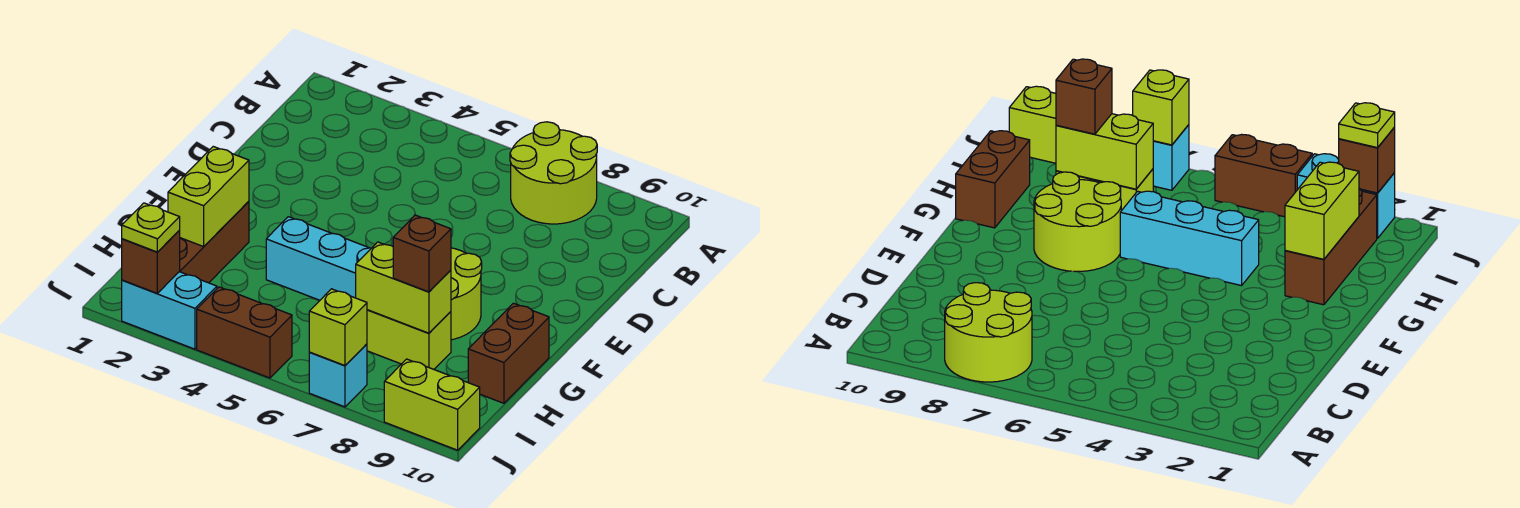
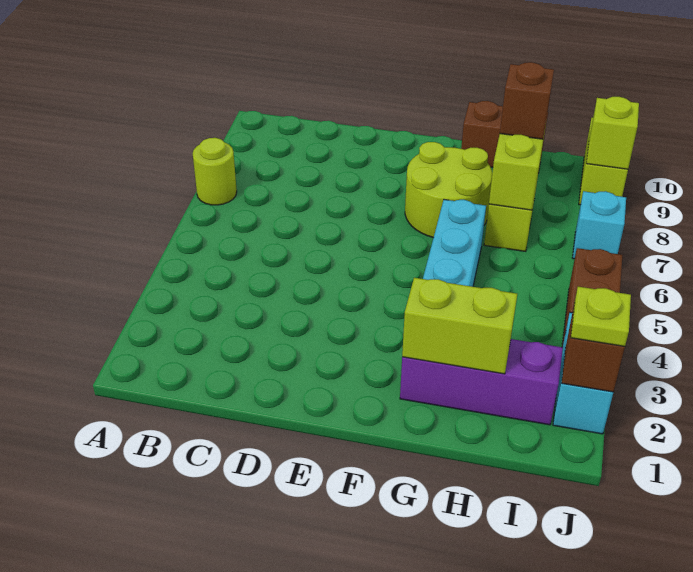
lime round brick A7:B8 level 1 -> lime round brick A7 level 1
brown brick G2:I2 level 1 -> purple brick G2:I2 level 1
lime brick J7 level 2 -> lime brick J9 level 2

